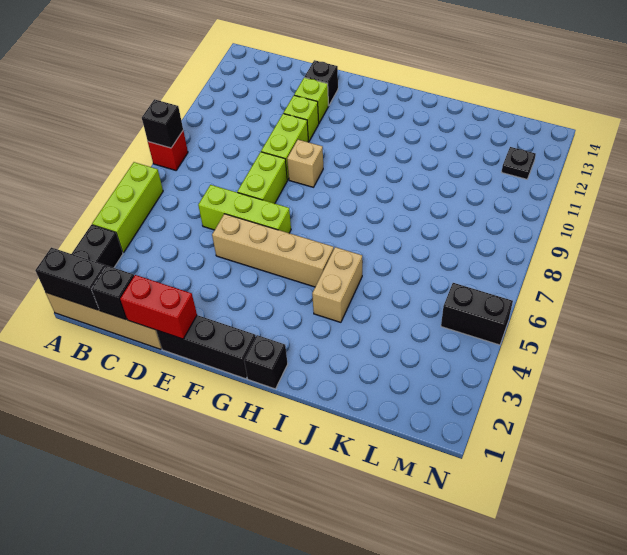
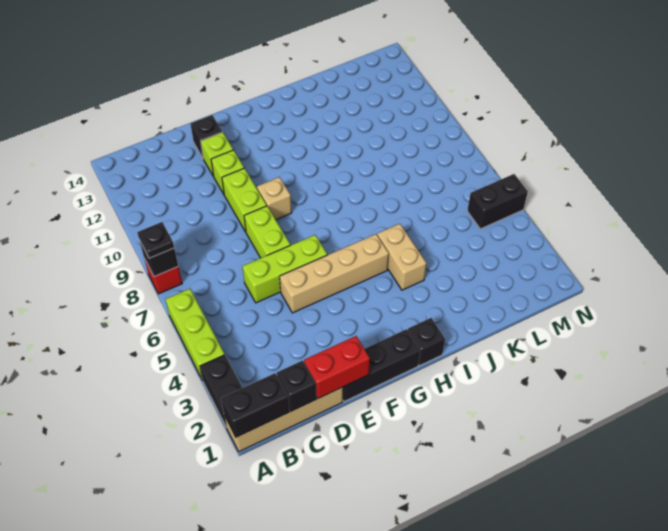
black plate M12 level 1 -> black plate A8 level 3

